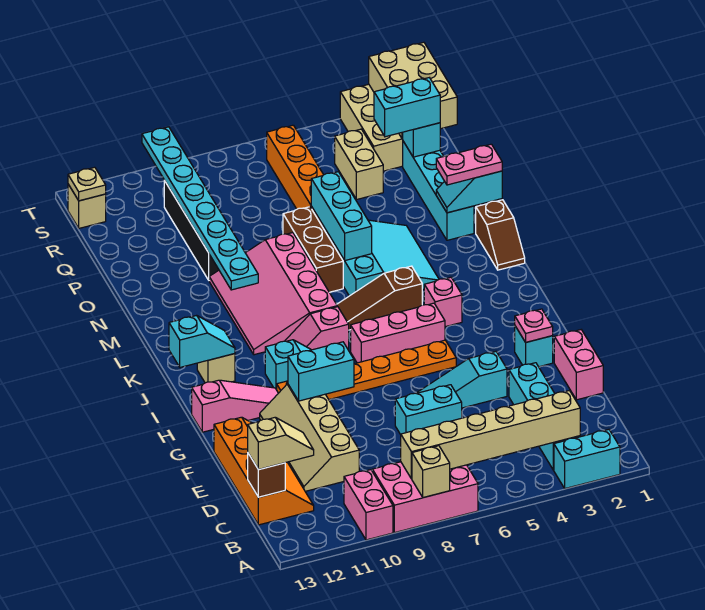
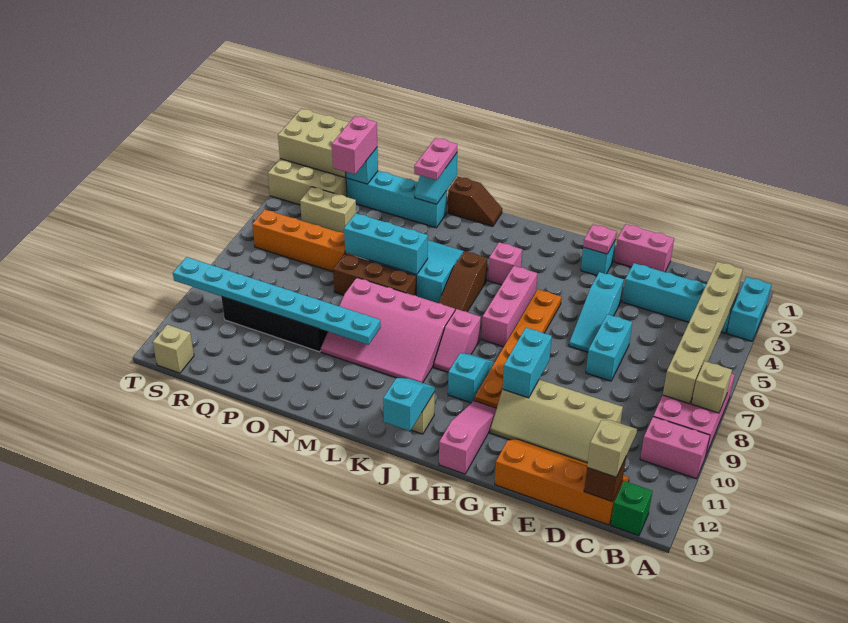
none -> green brick B13 level 1
cyan brick Q2:Q3 level 3 -> pink brick Q2:Q3 level 3
tan plate S13 level 2 -> none

